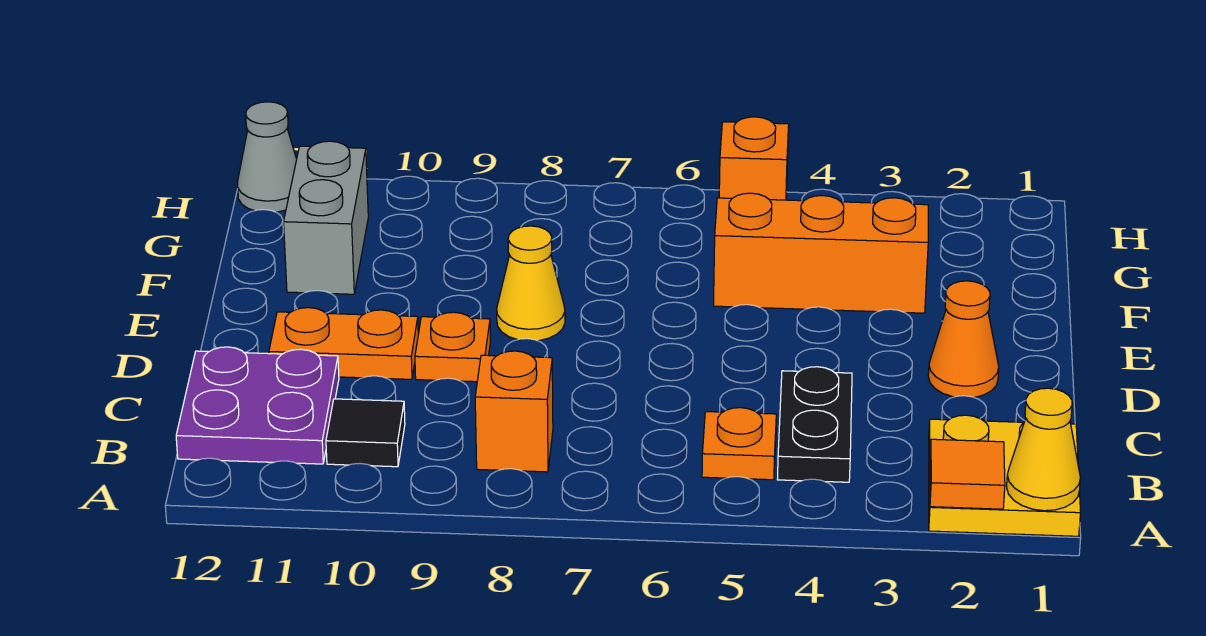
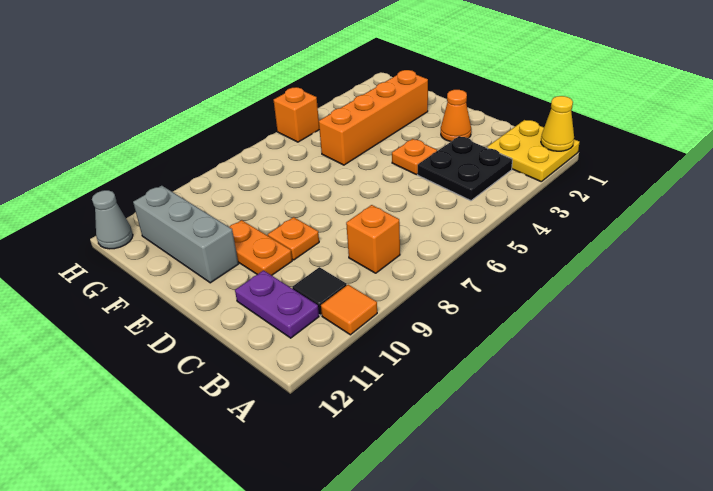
orange tile A2 level 2 -> orange tile A10 level 1
black plate B4:C4 level 1 -> black plate B3:C4 level 1
orange plate B5 level 1 -> orange plate D4 level 1
purple plate B11:C12 level 1 -> purple plate B11:C11 level 1
orange plate D10:D11 level 1 -> orange plate D10:E10 level 1
yellow cone E8 level 1 -> none
orange brick F3:F5 level 1 -> orange brick F2:F5 level 1
grey brick F11:G11 level 1 -> grey brick E11:G11 level 1

